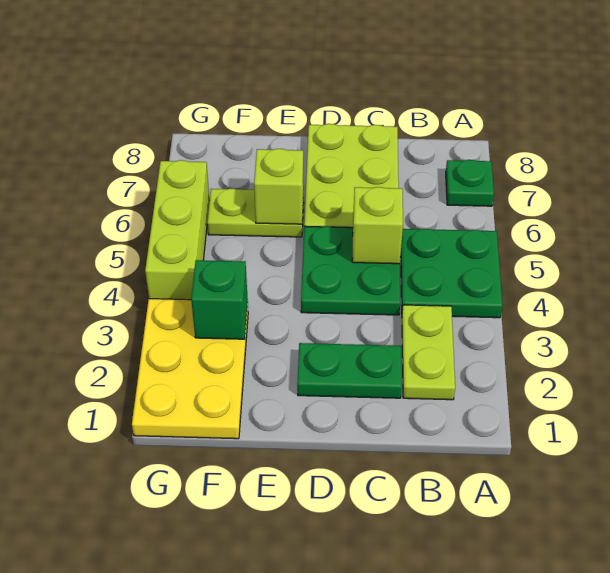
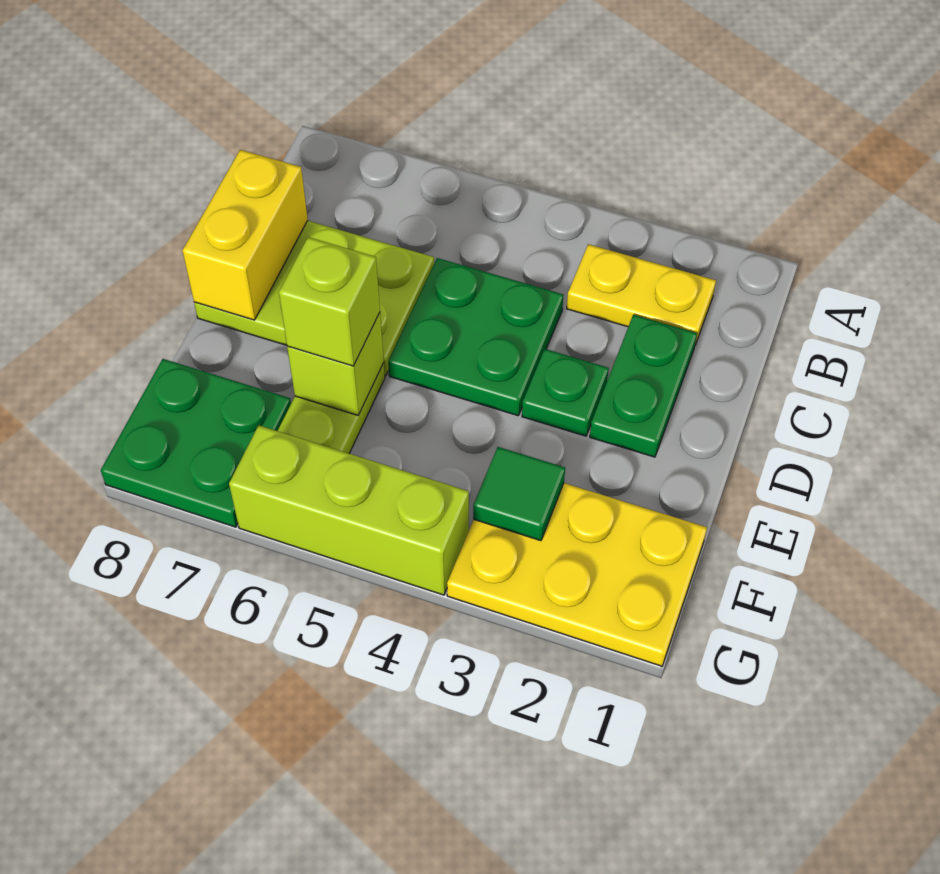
green plate A4:B5 level 1 -> green plate F7:G8 level 1
green plate A7 level 1 -> green plate D3 level 1
lime plate B2:B3 level 1 -> yellow plate B2:B3 level 1
lime brick C5 level 2 -> lime brick E6 level 3
none -> yellow brick C8:D8 level 2
green brick F3 level 2 -> green tile F3 level 2

